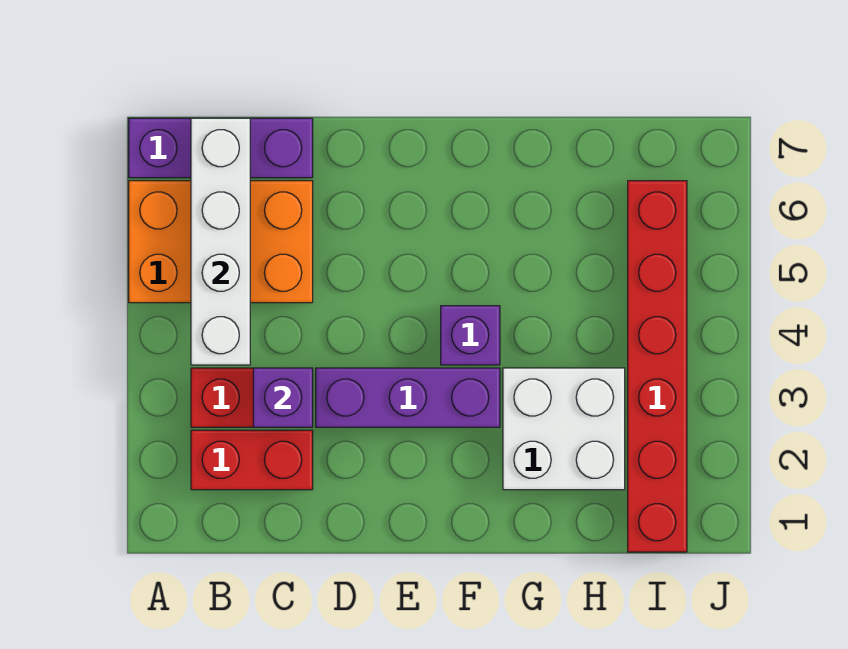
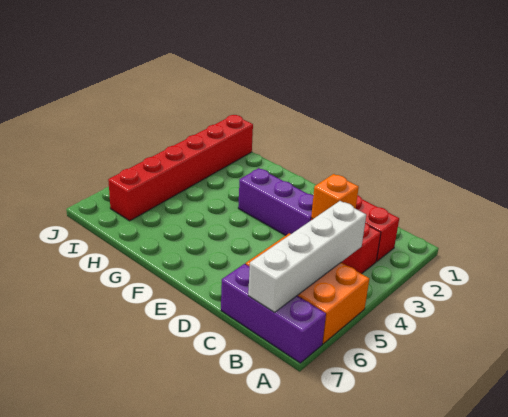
purple brick C3 level 2 -> orange brick C3 level 2
purple brick F4 level 1 -> none
white brick G2:H3 level 1 -> none

